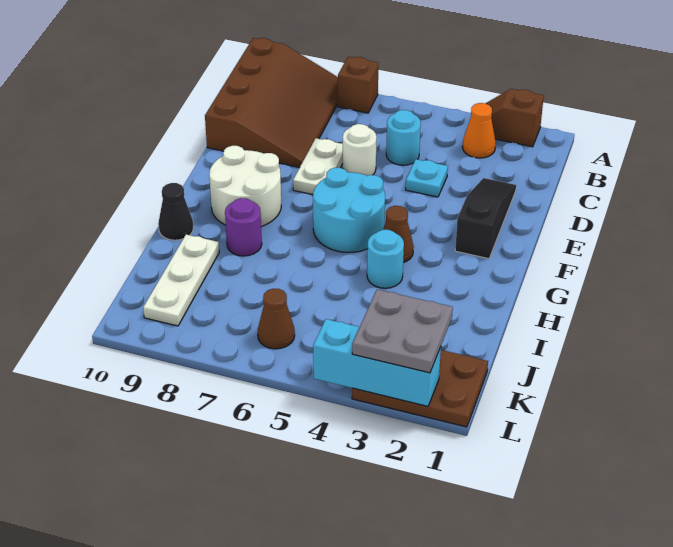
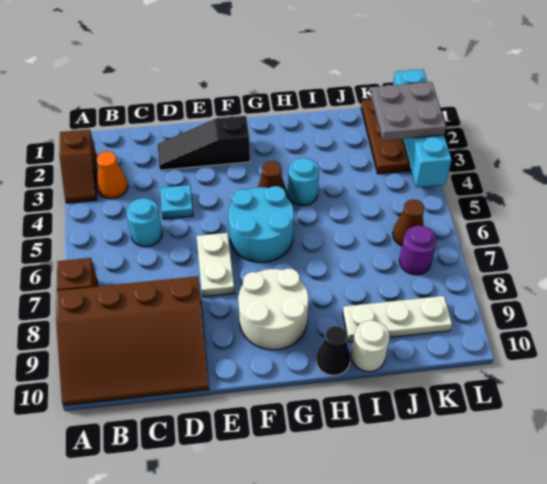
brown slope A8:D10 level 1 top 10 -> brown slope A8:D10 level 1 top 8
white round brick D6 level 1 -> white round brick I10 level 1
white plate D7:E7 level 1 -> white plate E6:E7 level 1
purple round brick H8 level 1 -> purple round brick K7 level 1
cyan brick L2:L4 level 2 -> cyan brick L1:L4 level 2

